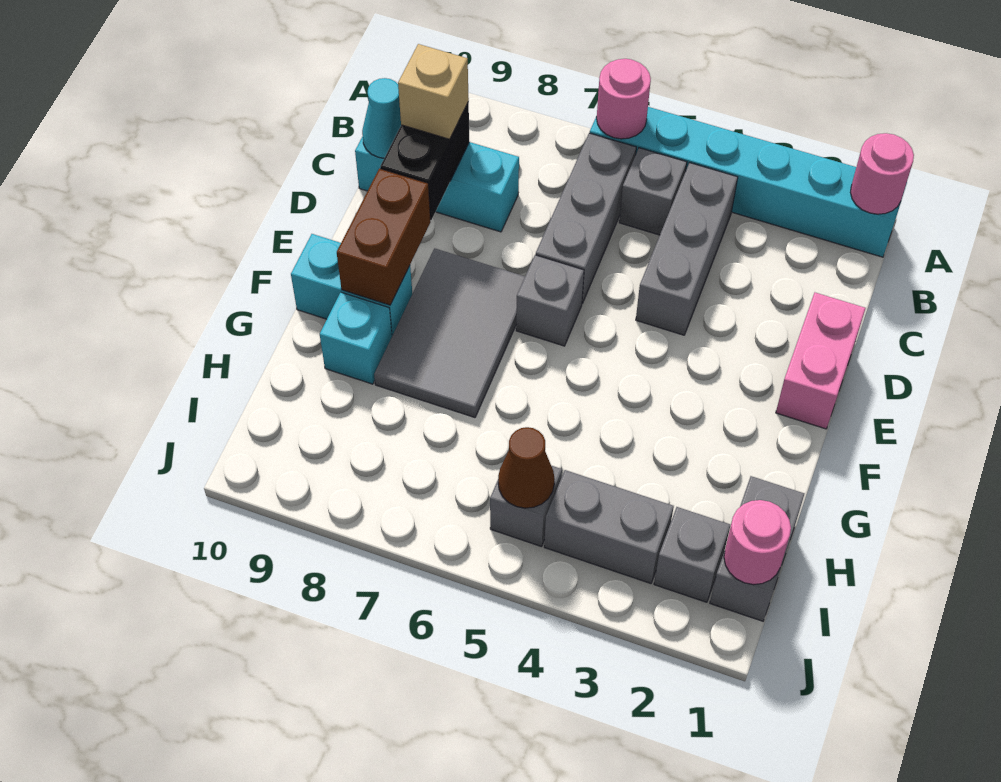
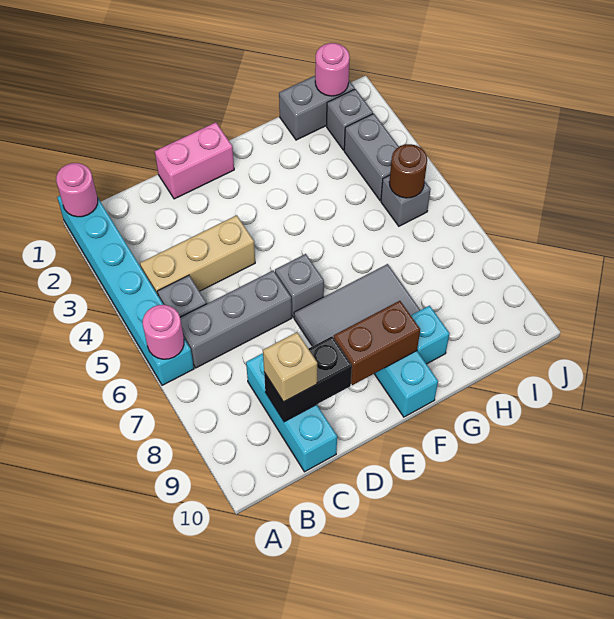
grey brick B4:D4 level 1 -> tan brick B4:D4 level 1
cyan cone C10 level 2 -> none
brown cone I5 level 2 -> brown round brick I5 level 2

